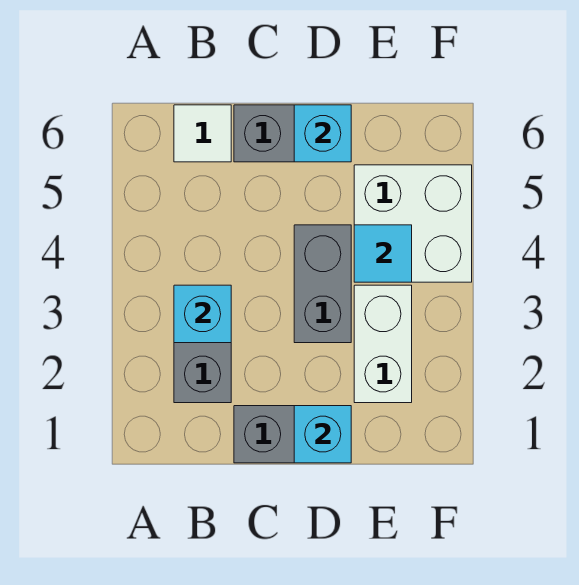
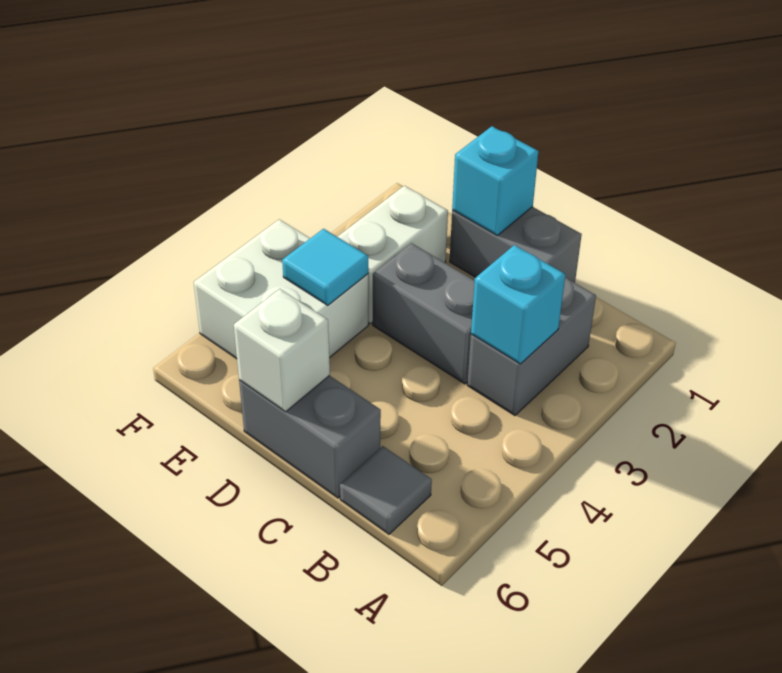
white tile B6 level 1 -> grey tile B6 level 1
grey brick D3:D4 level 1 -> grey brick C3:D3 level 1
cyan brick D6 level 2 -> white brick D6 level 2

